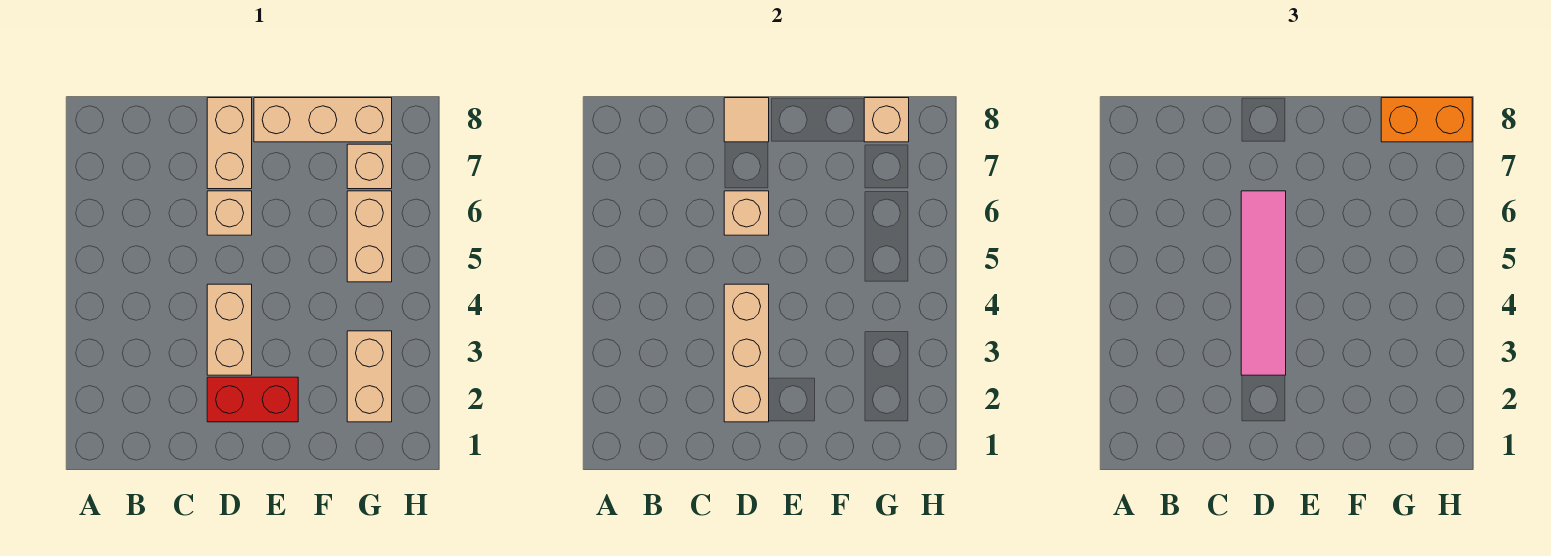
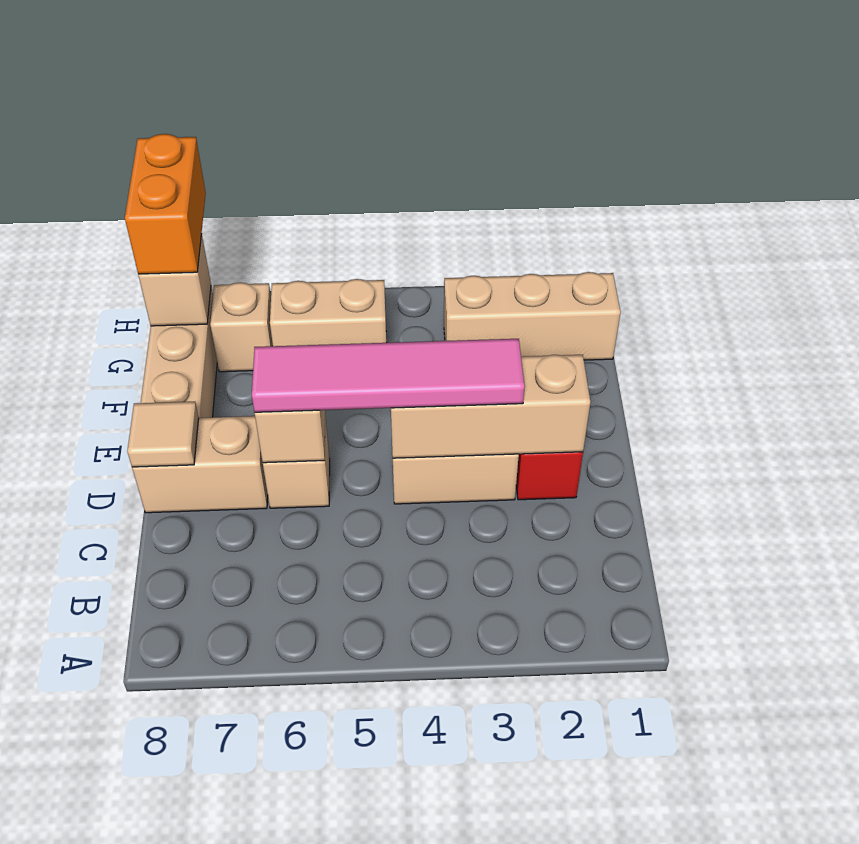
tan brick G2:G3 level 1 -> tan brick G1:G3 level 1

